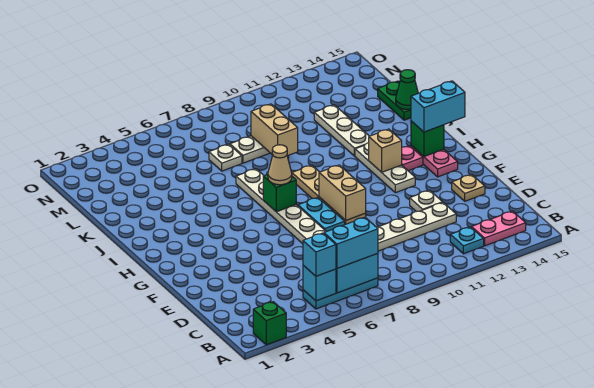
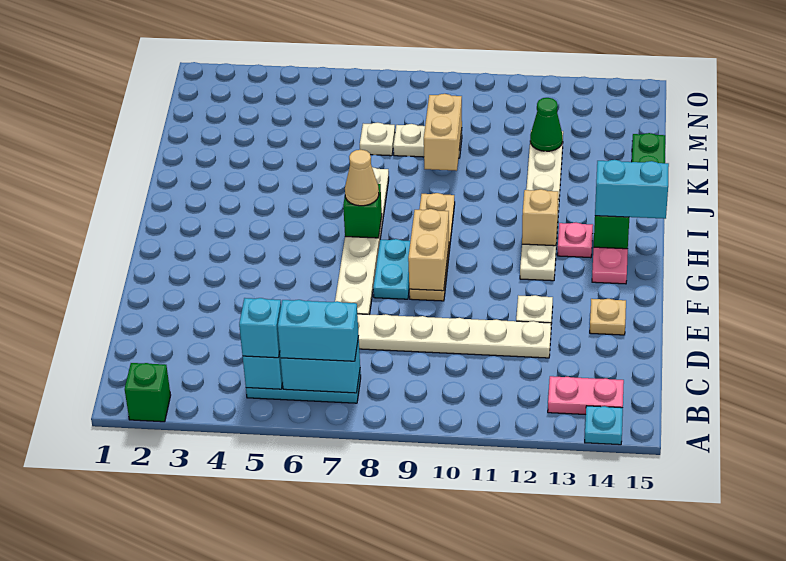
cyan plate B12 level 1 -> cyan plate A14 level 1
green cone K15 level 2 -> green cone L12 level 2

